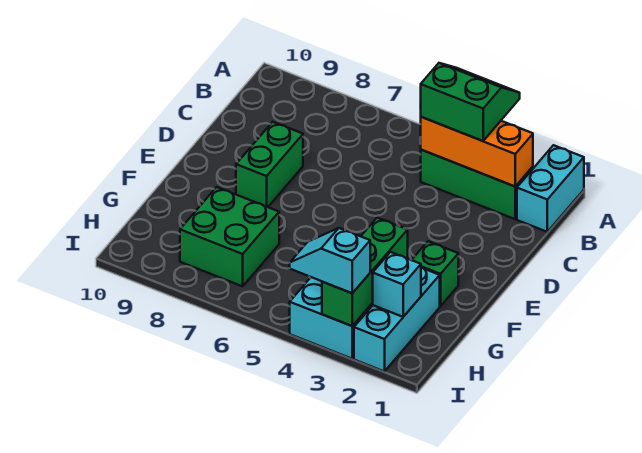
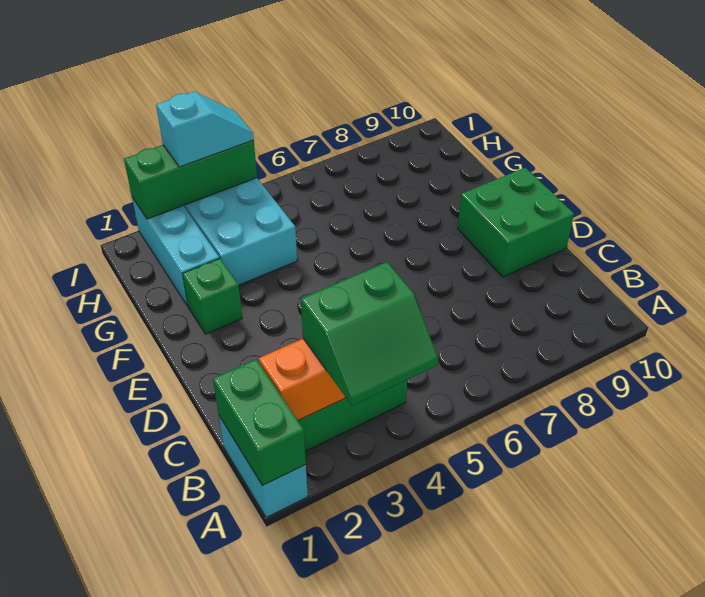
green brick D8:E8 level 1 -> green brick A1:B1 level 2
green brick G3:I3 level 2 -> green brick I2:I4 level 2
green brick G7:H8 level 1 -> green brick D9:E10 level 1
cyan brick H2 level 2 -> none

